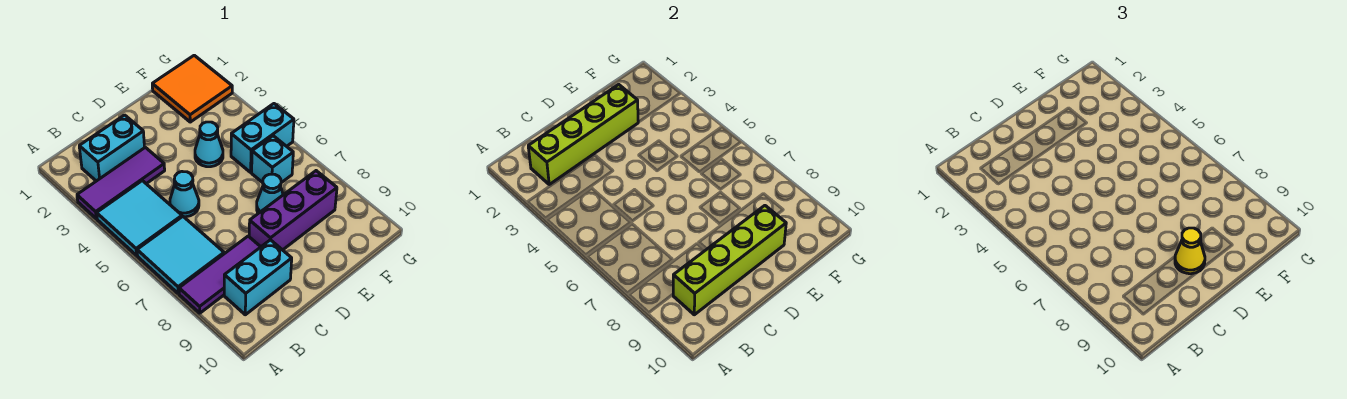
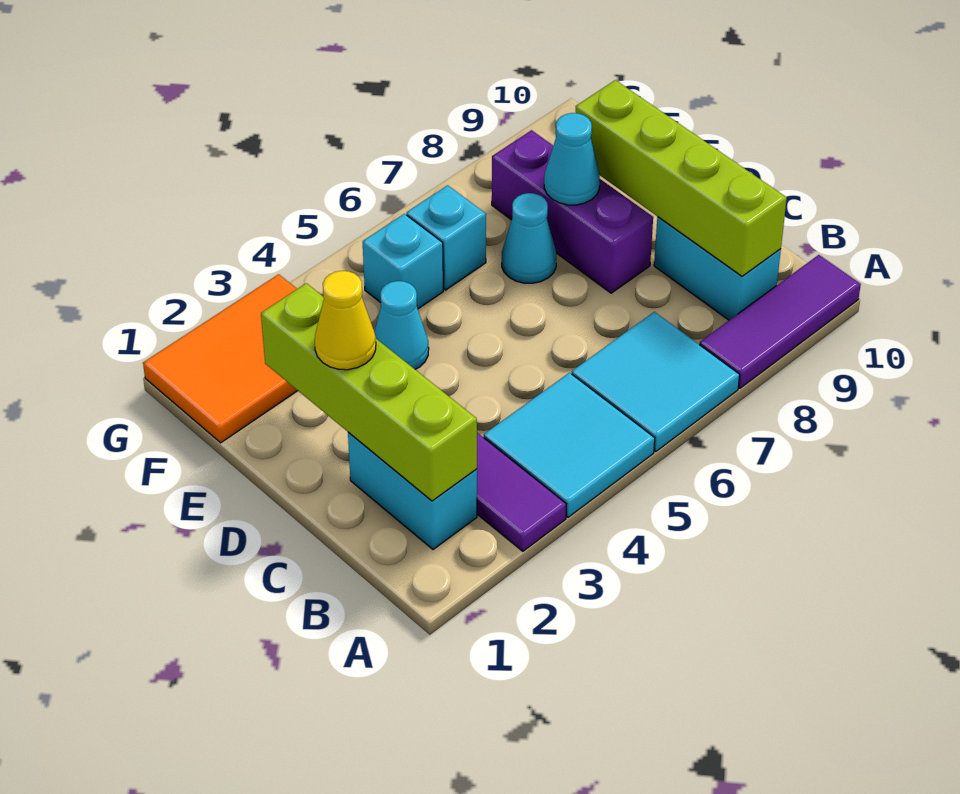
purple tile A8:C8 level 1 -> purple tile A8:A10 level 1
cyan cone C5 level 1 -> cyan cone E8 level 2
yellow cone D9 level 3 -> yellow cone D2 level 3
orange tile F1:G2 level 1 -> orange tile F1:G3 level 1
cyan brick F5:G5 level 1 -> cyan brick F5 level 1

